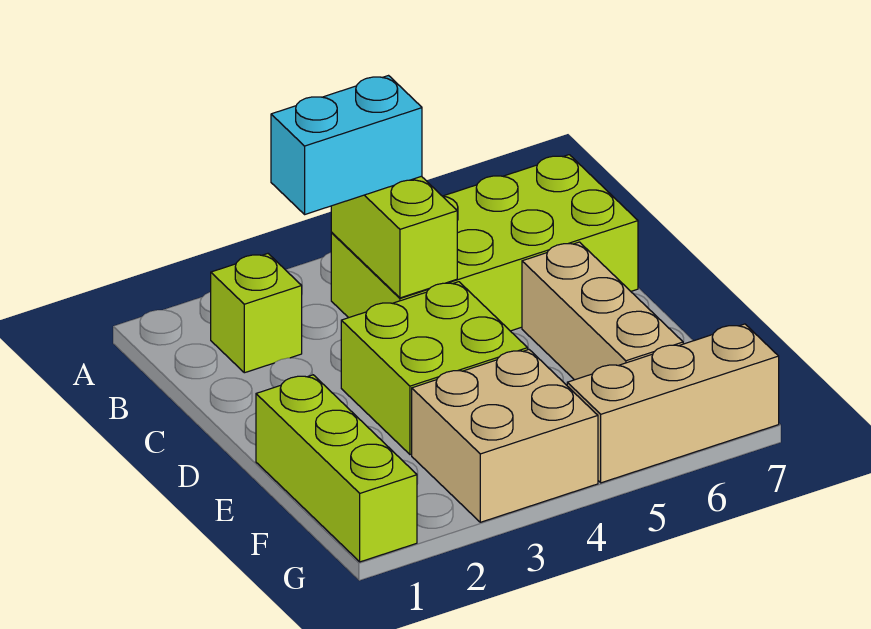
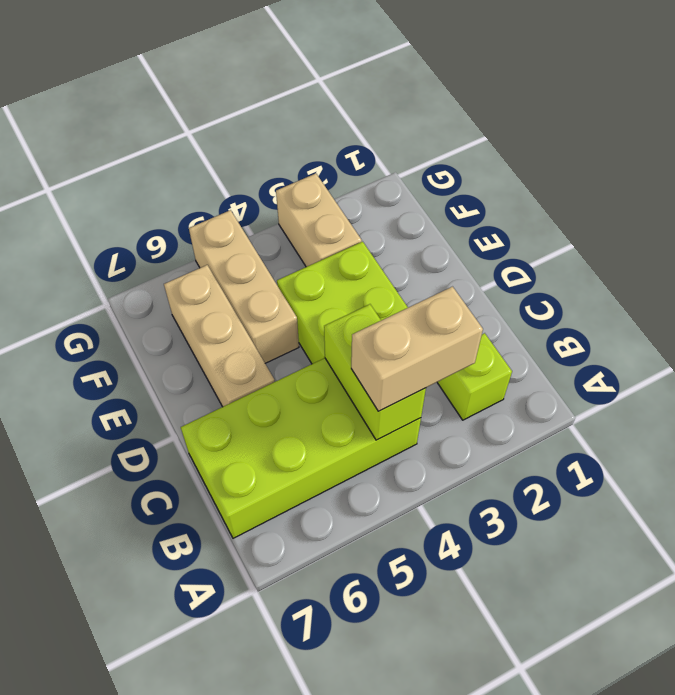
cyan brick B3:B4 level 3 -> tan brick B3:B4 level 3
lime brick E1:G1 level 1 -> none
tan brick F3:G4 level 1 -> tan brick F3:G3 level 1
tan brick G5:G7 level 1 -> tan brick E5:G5 level 1

